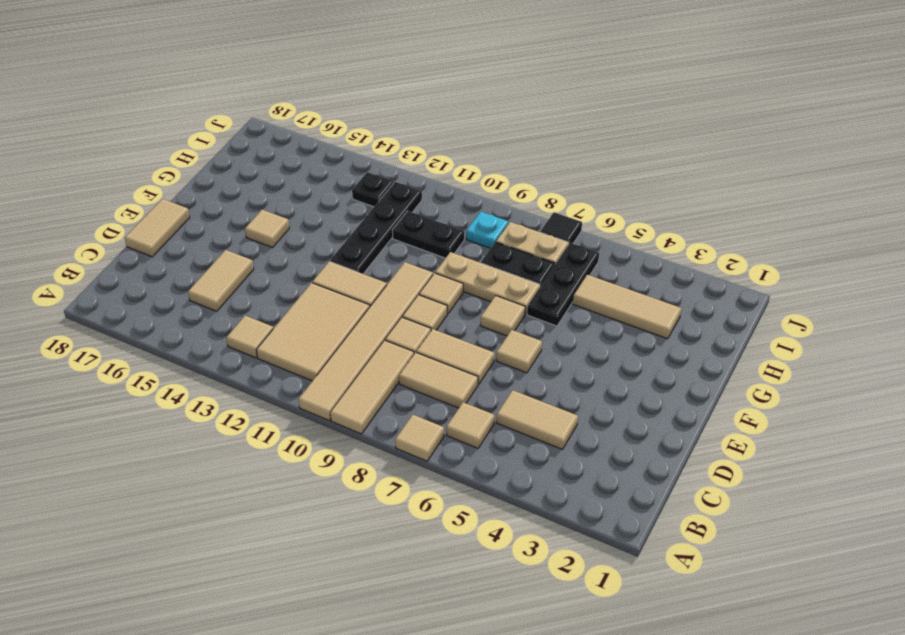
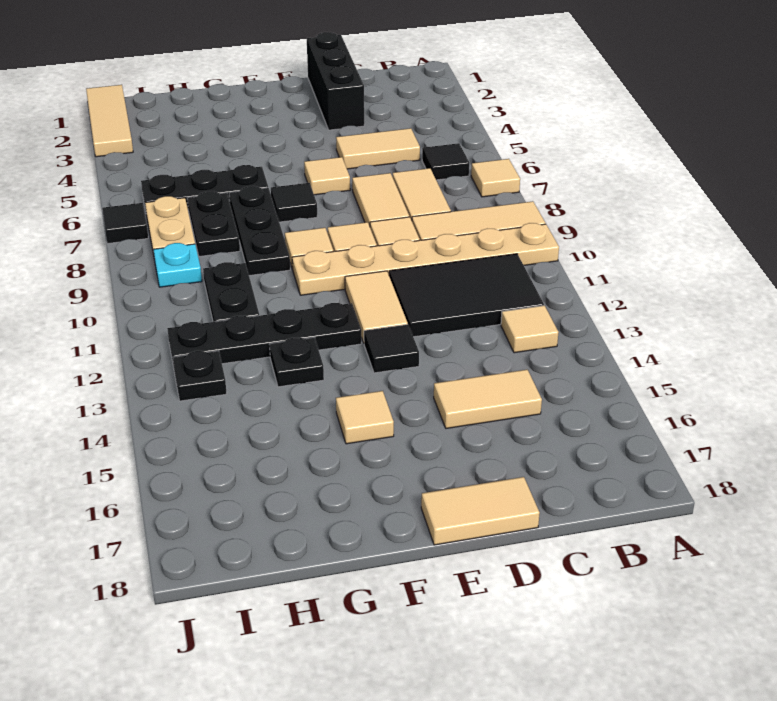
tan tile A10:F10 level 1 -> tan plate A10:F10 level 1
tan tile B6 level 1 -> black tile B6 level 1
tan tile B11:D12 level 1 -> black tile B11:D12 level 1
tan tile C4:C5 level 1 -> tan tile C5:D5 level 1
none -> black brick D1:D3 level 1
none -> black tile E13 level 1
tan tile F7 level 1 -> black tile F7 level 1
tan plate G7:G9 level 1 -> black plate G7:G9 level 1
none -> black plate G13 level 1
tan tile H3:H5 level 1 -> tan tile J1:J3 level 1

